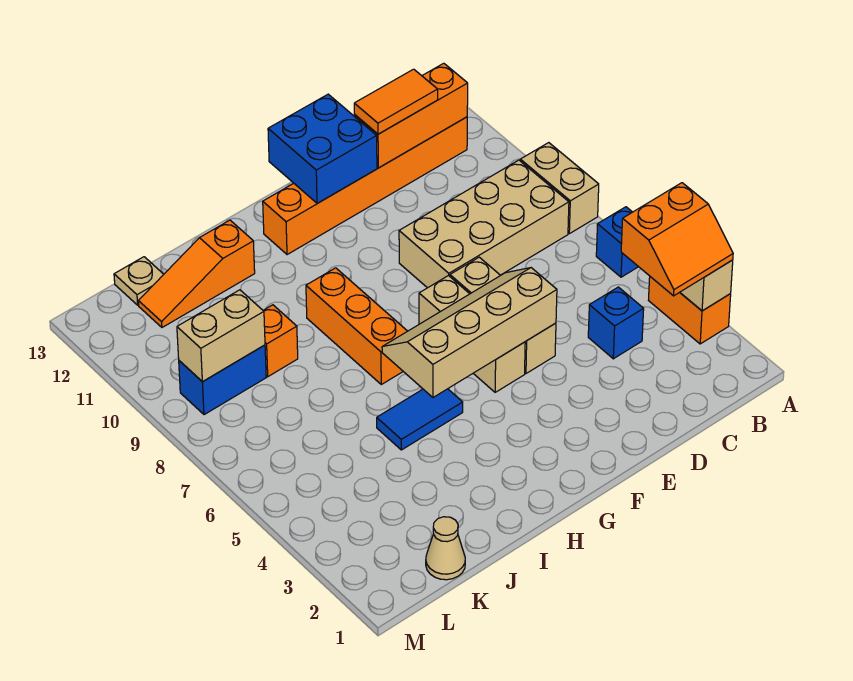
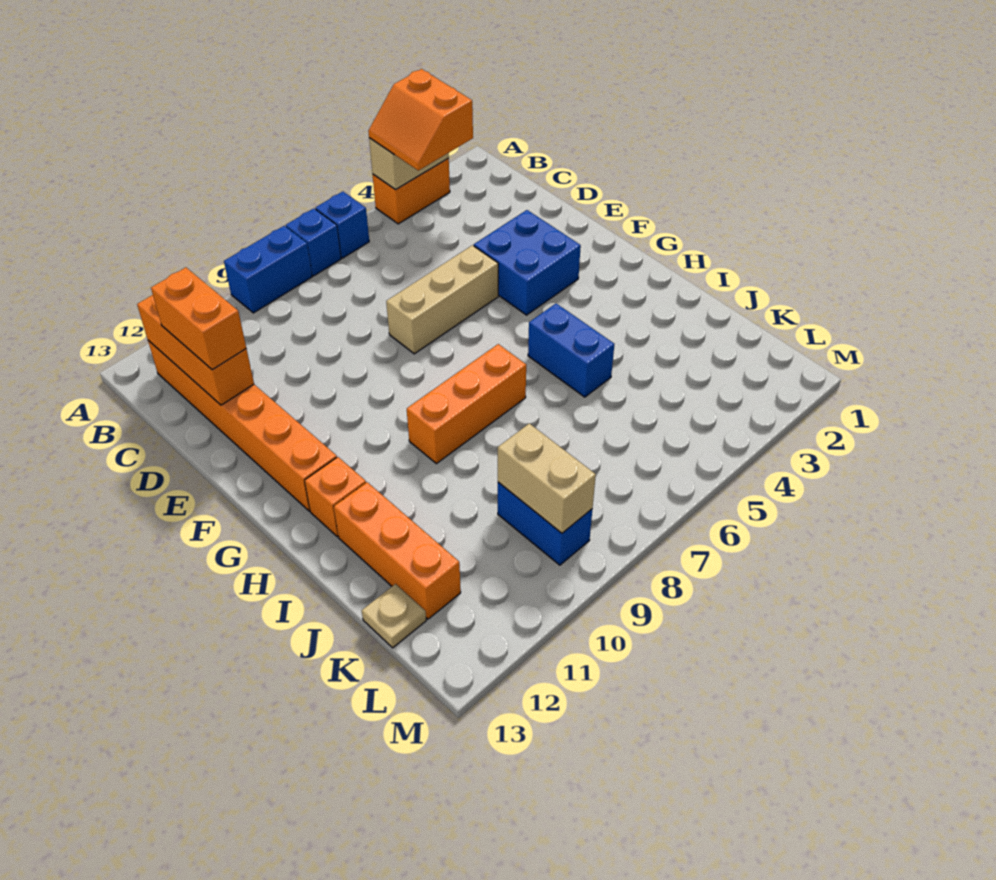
orange slope A3:B4 level 3 top 4 -> orange slope A3:B4 level 3 top 3
tan brick A8:A9 level 1 -> blue brick A8:A9 level 1
tan brick B8:E9 level 1 -> none
blue brick C4 level 1 -> blue brick A7 level 1
orange tile C12:D12 level 3 -> orange brick C12:D12 level 3
tan slope E5:H6 level 2 top 5 -> none
blue brick E12:F13 level 2 -> blue brick E3:F4 level 1
tan brick F5:F7 level 1 -> none
blue tile H5:I5 level 1 -> blue brick H5:I5 level 1
orange slope I12:K12 level 1 top I -> orange brick I12:K12 level 1
orange brick J9 level 1 -> orange brick H12 level 1
tan cone K1 level 1 -> none

